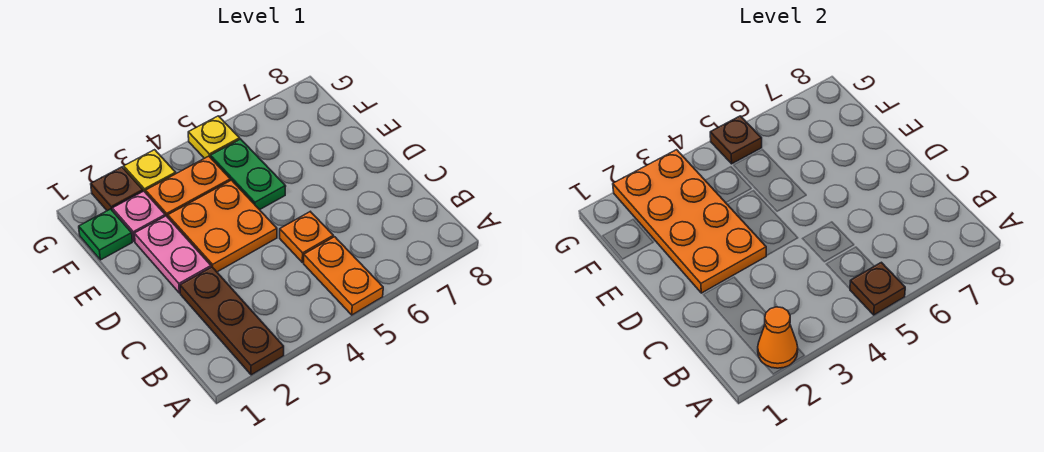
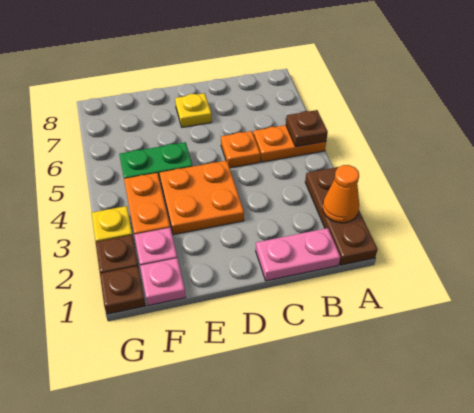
brown plate A2:C2 level 1 -> brown plate A1:A3 level 1
pink plate D2:E2 level 1 -> pink plate B1:C1 level 1
orange plate D2:G3 level 2 -> none
green plate F1 level 1 -> pink plate F1 level 1
yellow plate G5 level 1 -> yellow plate D7 level 1
brown plate G5 level 2 -> brown plate G1 level 1

